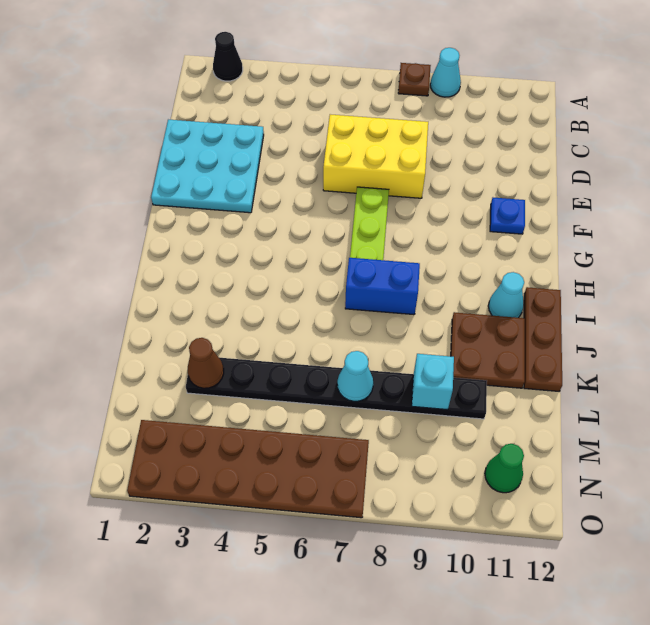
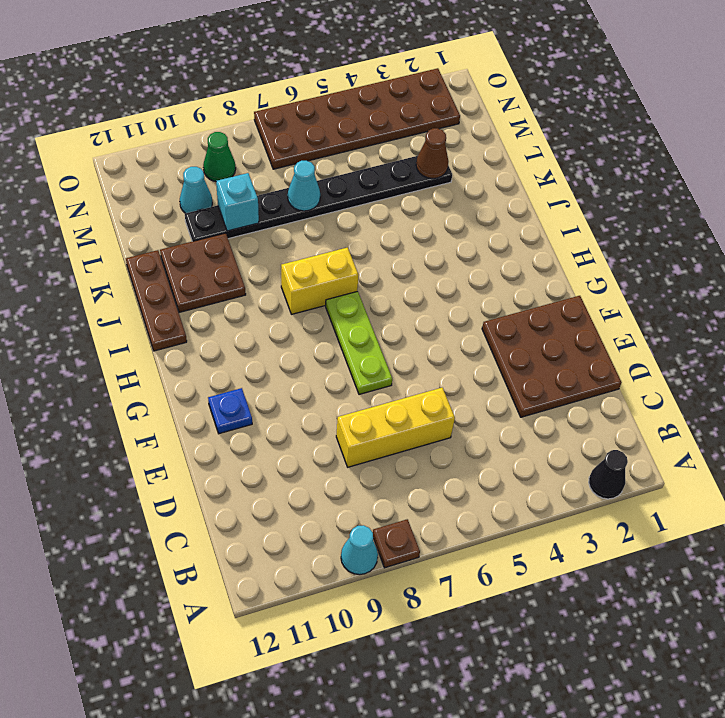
cyan plate D1:F3 level 1 -> brown plate D1:F3 level 1
yellow brick D6:E8 level 1 -> yellow brick D6:D8 level 1
blue brick I7:I8 level 1 -> yellow brick I7:I8 level 1
cyan cone I11 level 1 -> cyan cone M10 level 1
green cone N11 level 1 -> green cone N9 level 1

